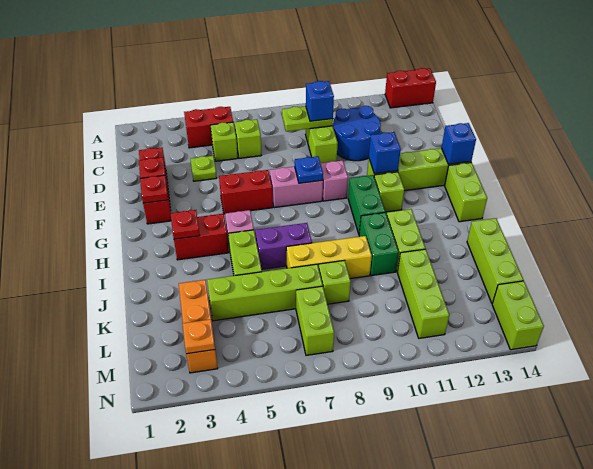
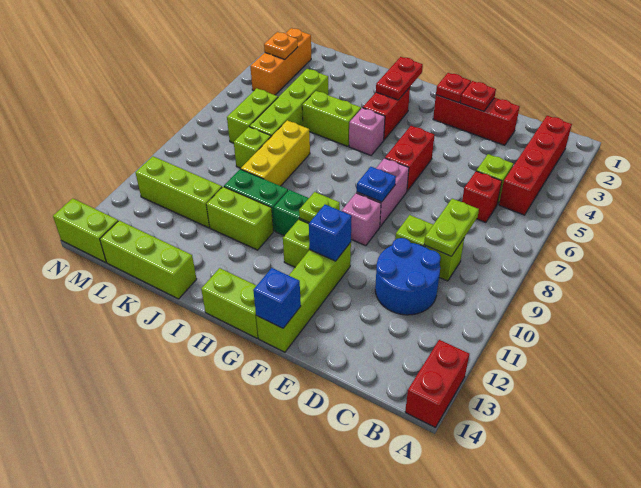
red brick B4:B5 level 1 -> red brick B2:B5 level 1
lime brick C6 level 1 -> red brick C6 level 1
blue brick C9 level 3 -> none
lime plate D4 level 1 -> lime plate G10 level 2
red plate H3 level 2 -> red plate H2:H3 level 2
purple brick I6:I7 level 1 -> none
orange brick K3:M3 level 1 -> orange brick M2:M4 level 1
lime brick L7:M7 level 1 -> lime brick L6:L7 level 1

